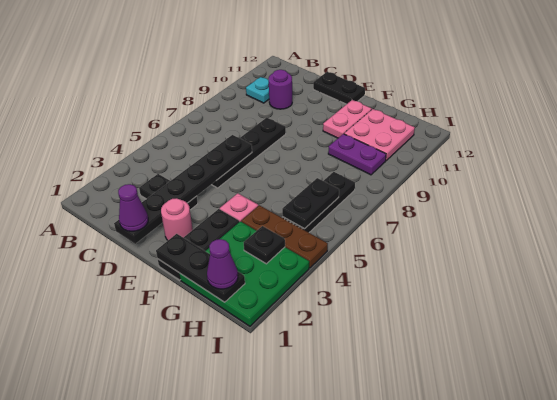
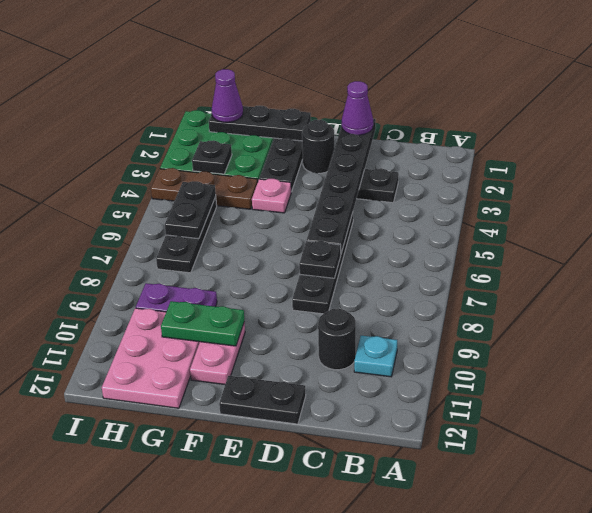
purple round brick C10 level 1 -> black round brick C10 level 1
none -> black plate D7 level 2
pink round brick E2 level 1 -> black round brick E2 level 1
none -> green plate F10:G10 level 2
pink plate G10:H11 level 1 -> pink plate G10:H12 level 1

